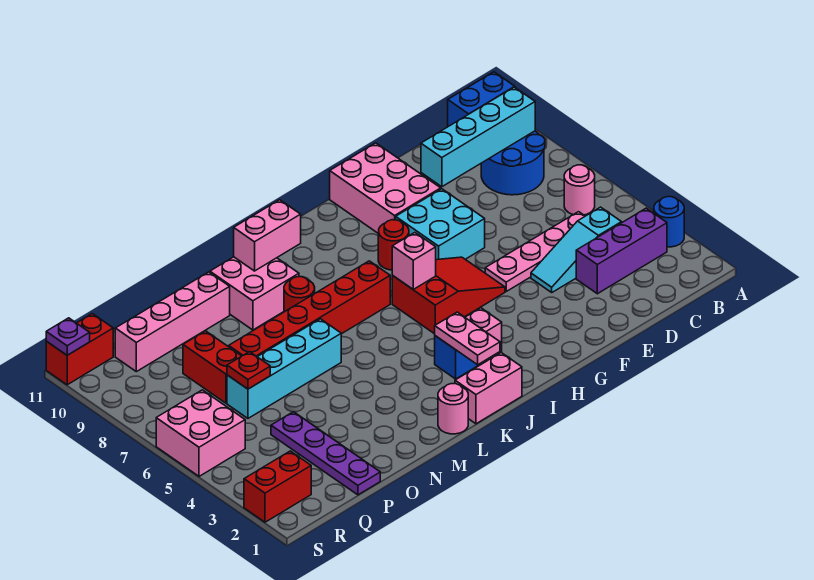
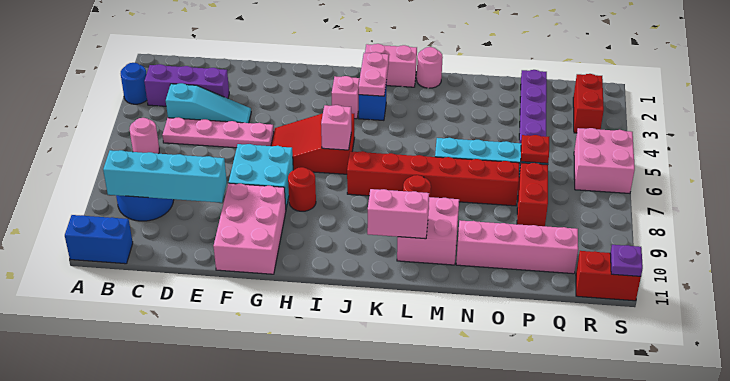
red brick R2:S2 level 1 -> red brick R2:R3 level 1

